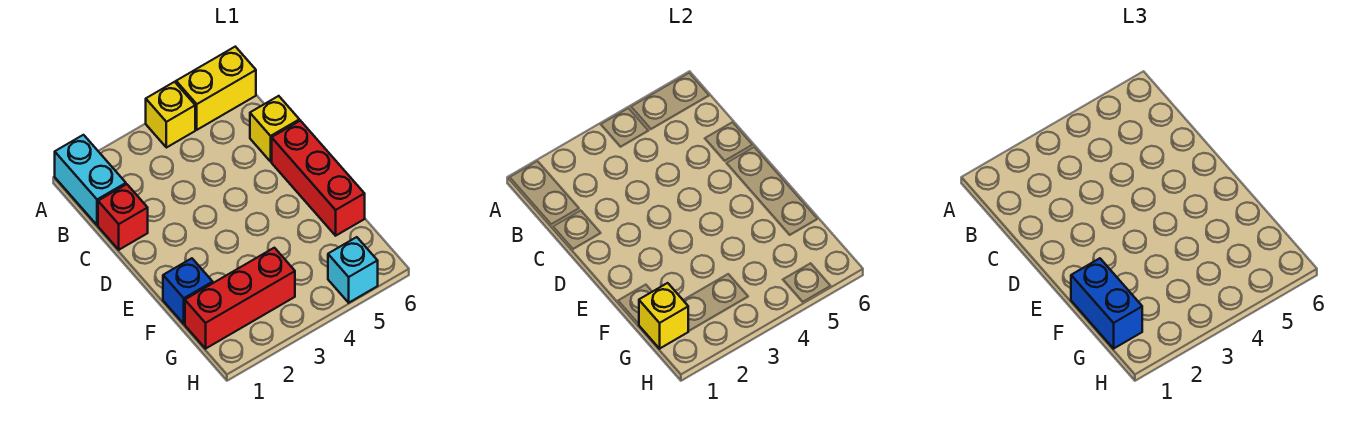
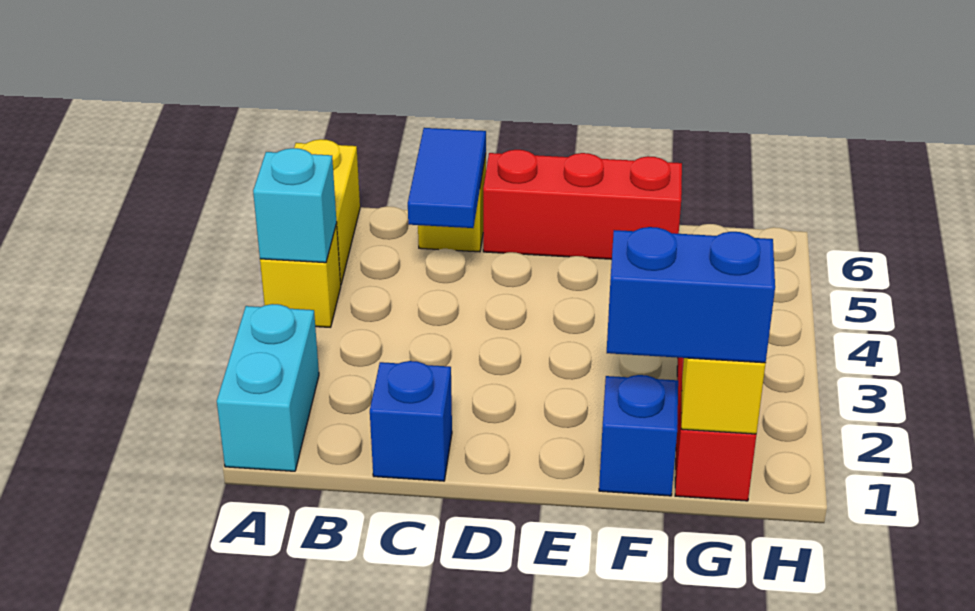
cyan brick A1:B1 level 1 -> cyan brick A1:A2 level 1
red brick C1 level 1 -> blue brick C1 level 1
none -> blue tile C5:C6 level 2
cyan brick H5 level 1 -> cyan brick A4 level 2

